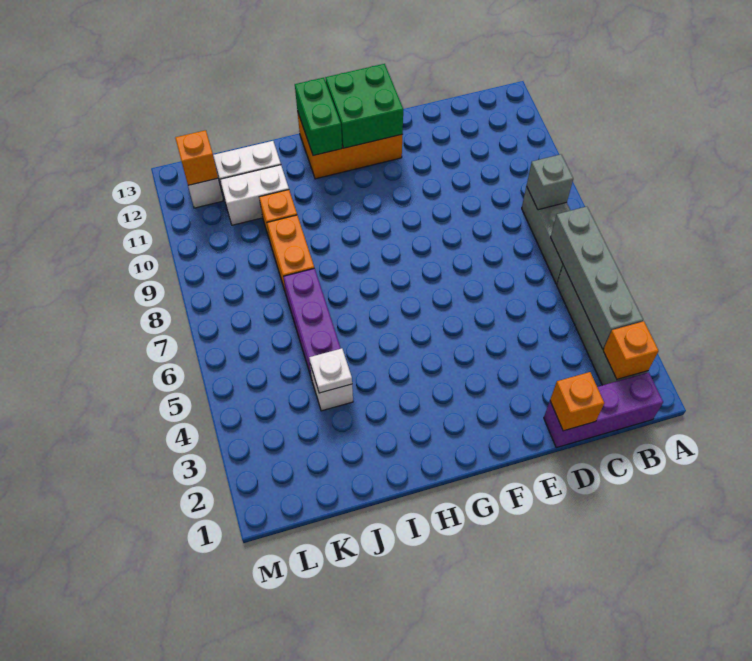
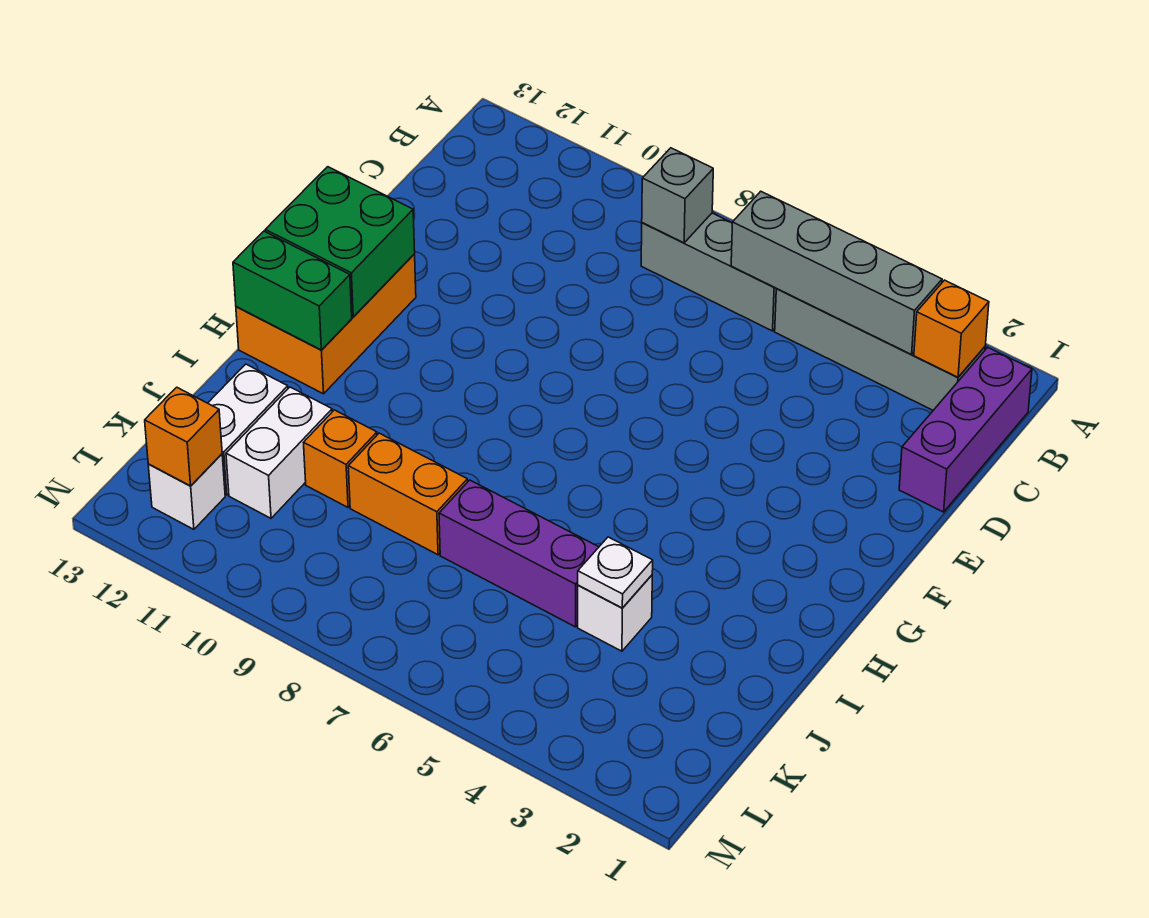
orange brick D1 level 2 -> none

